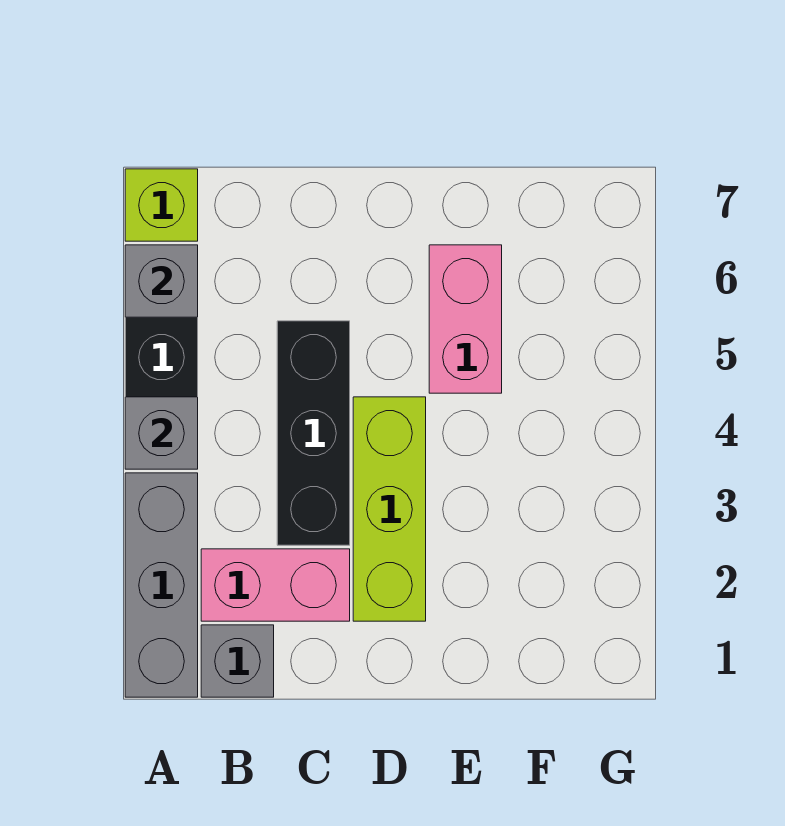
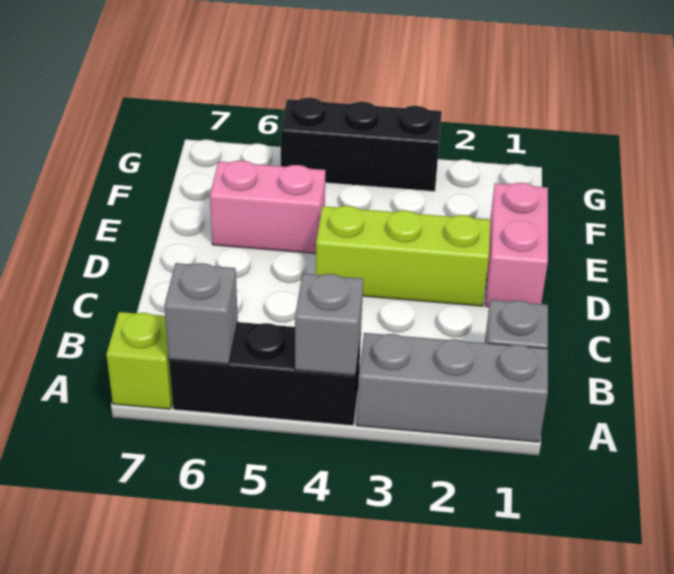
pink brick B2:C2 level 1 -> pink brick D1:E1 level 1
black brick C3:C5 level 1 -> black brick G3:G5 level 1

